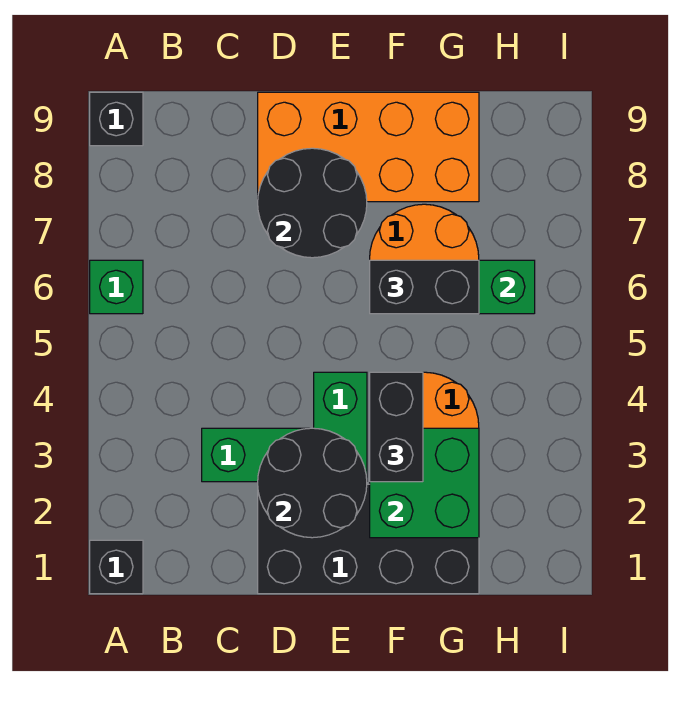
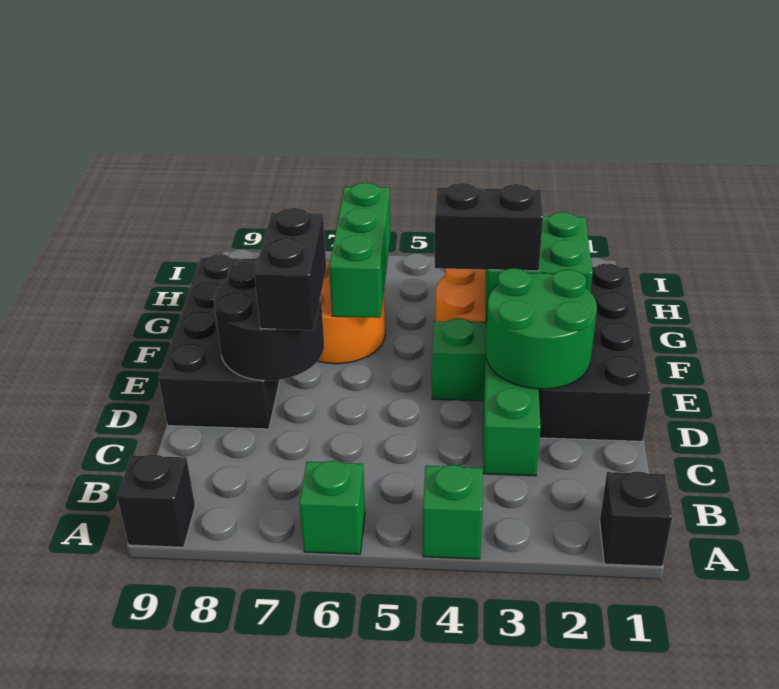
none -> green brick A4 level 1
black round brick D2:E3 level 2 -> green round brick D2:E3 level 2
orange brick D8:G9 level 1 -> black brick D8:G9 level 1
black brick F6:G6 level 3 -> black brick D7:E7 level 3

